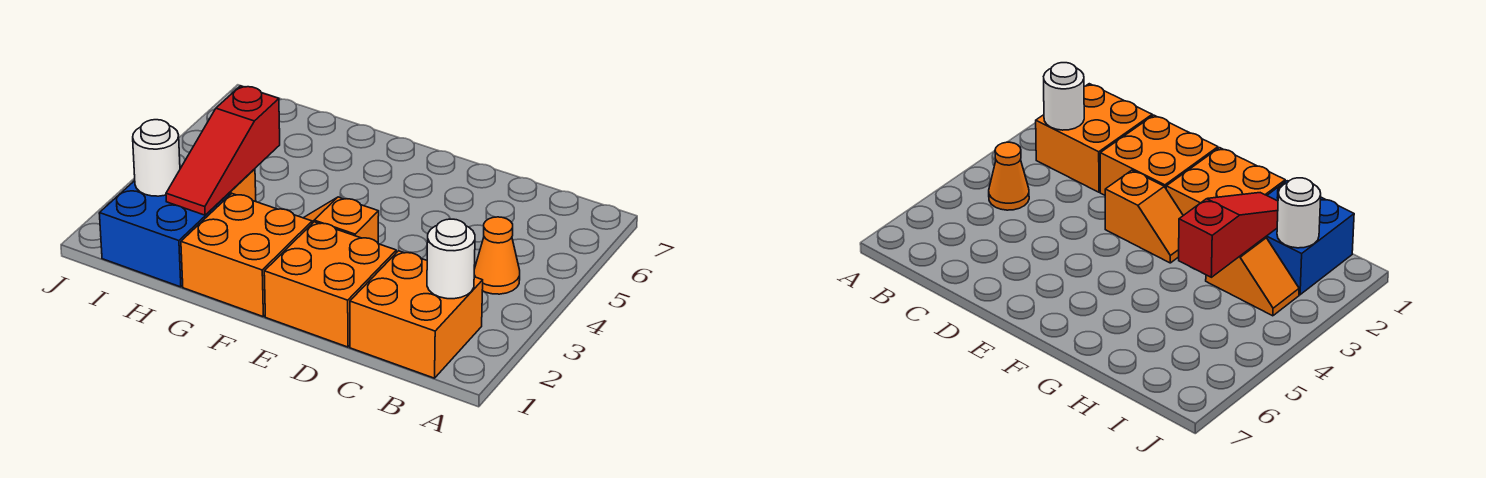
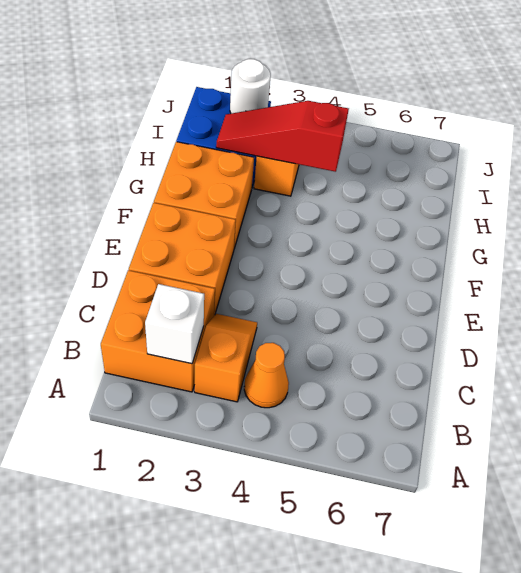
white round brick B2 level 2 -> white brick B2 level 2
orange slope E3:F3 level 1 top E -> orange slope B3:C3 level 1 top B

